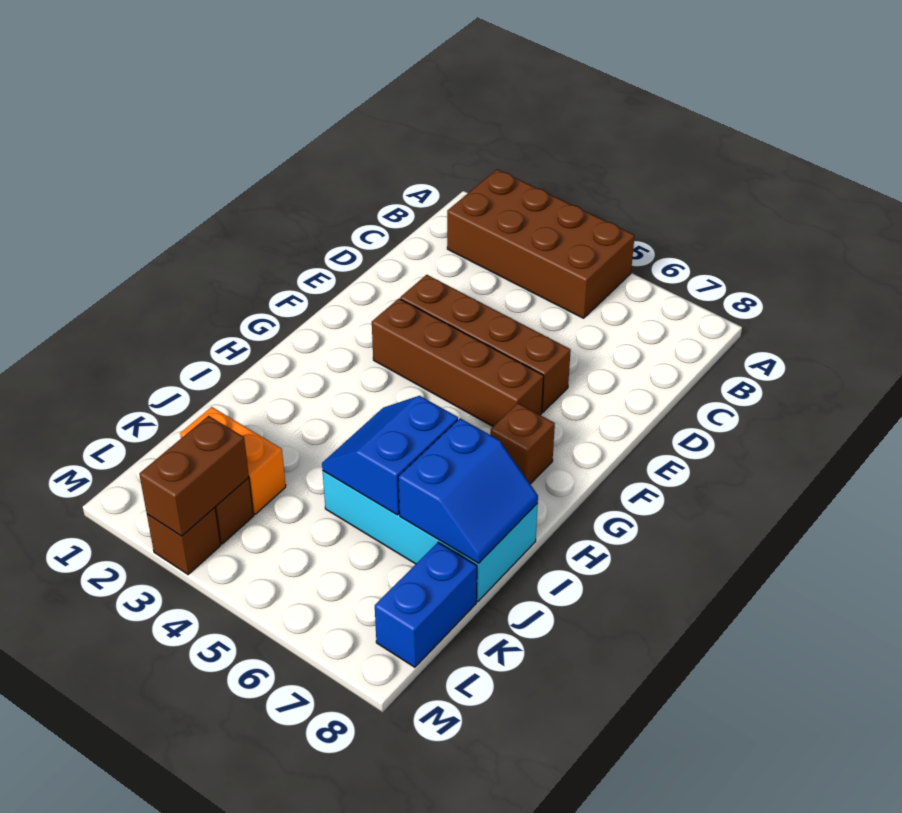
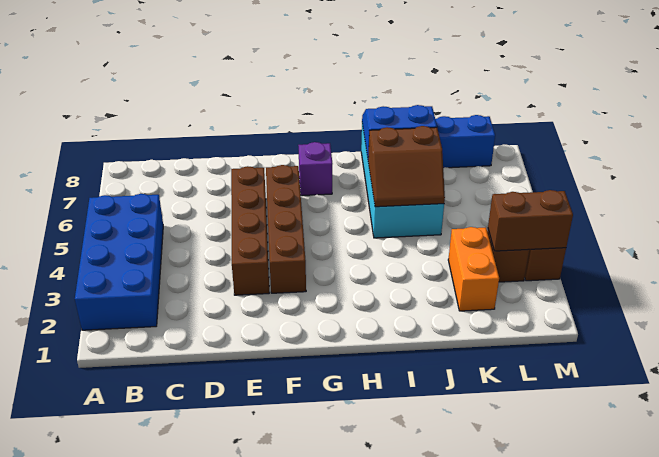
brown brick A2:B5 level 1 -> blue brick A2:B5 level 1
brown brick G7 level 1 -> purple brick G7 level 1
blue slope I5:J6 level 2 top 6 -> brown slope I5:J6 level 2 top 6

